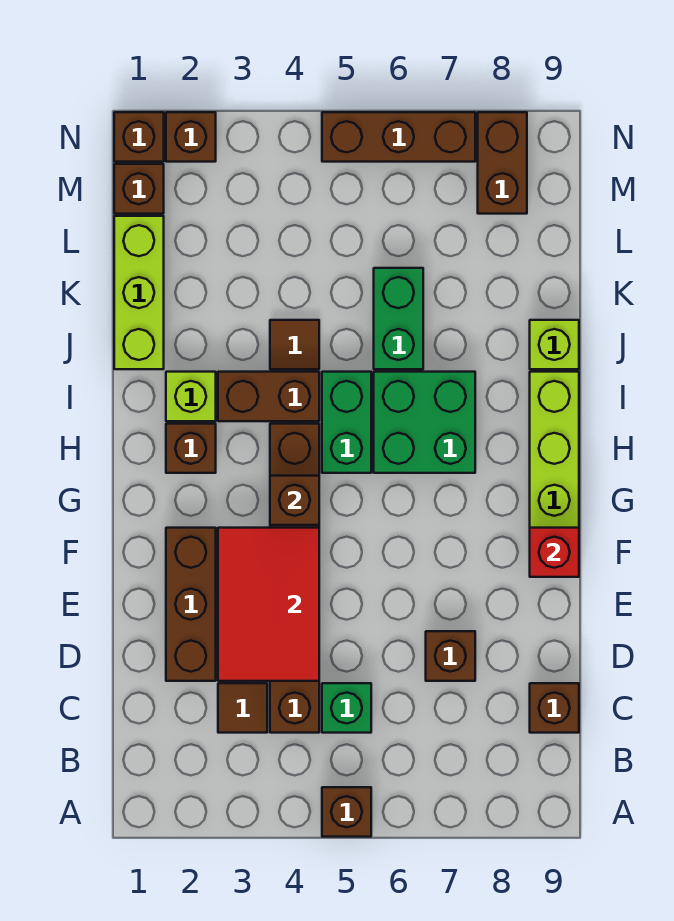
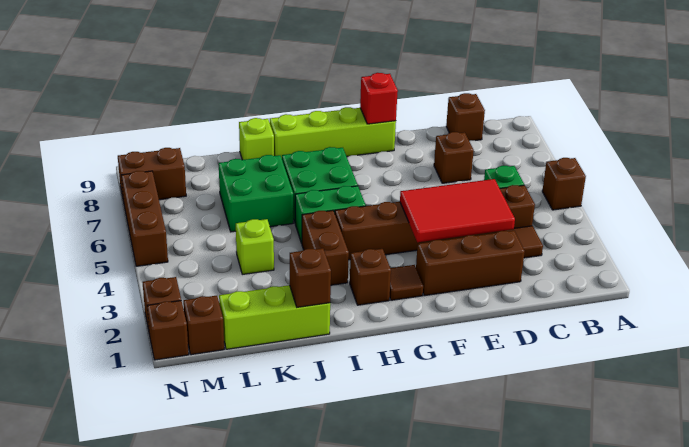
brown brick G4 level 2 -> brown brick J1 level 2
lime brick I2 level 1 -> lime brick K4 level 1
brown tile J4 level 1 -> brown tile G2 level 1
green brick J6:K6 level 1 -> green brick J6:K7 level 1

